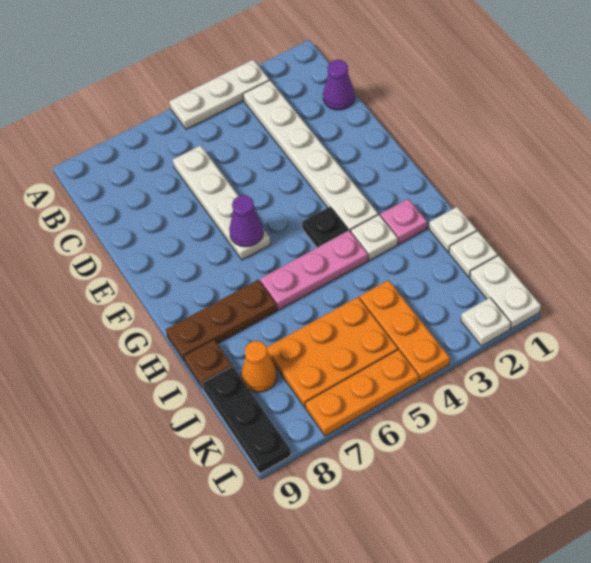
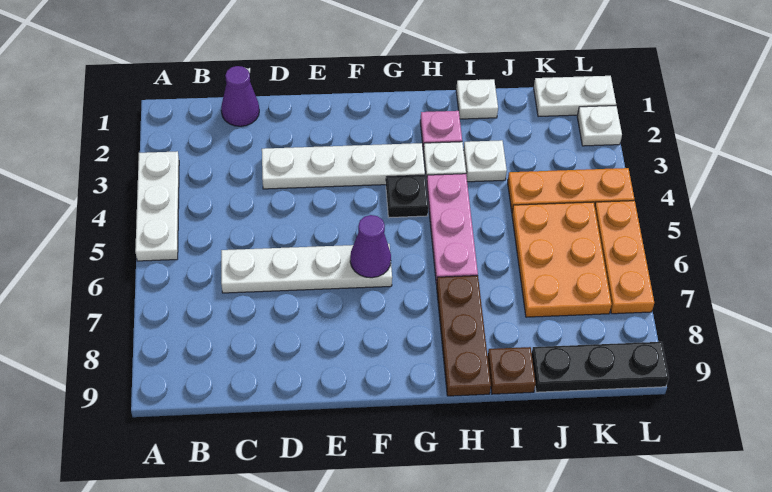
white plate B3:G3 level 1 -> white plate D3:G3 level 1
white plate J1 level 1 -> white plate I3 level 1
orange cone J8 level 1 -> none

